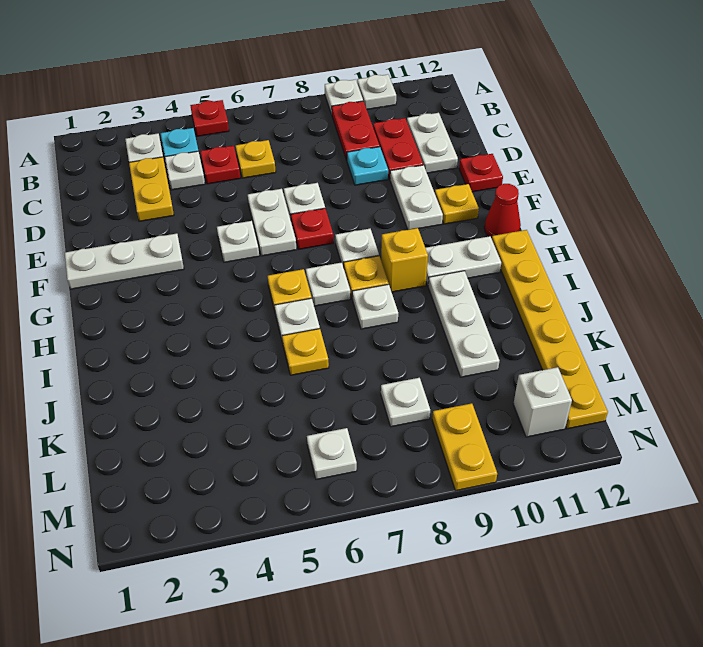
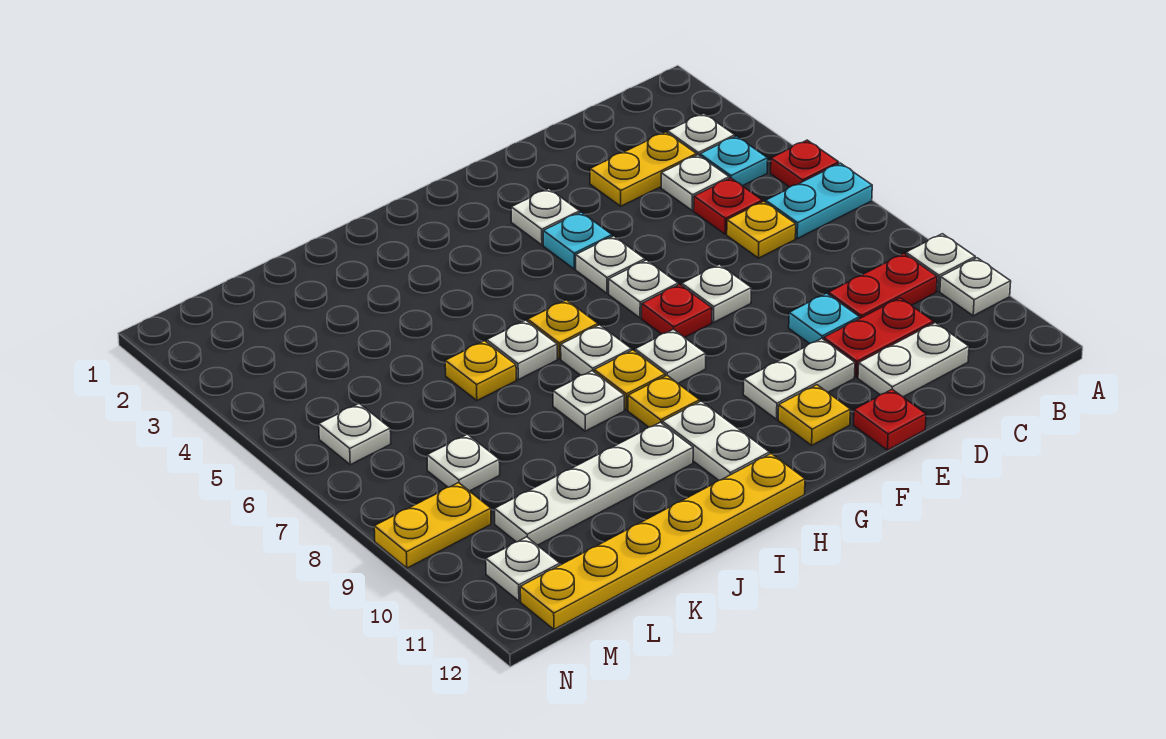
none -> cyan plate A6:B6 level 1
white plate E6:F6 level 1 -> white plate F6 level 1
white plate F1:F3 level 1 -> white plate F3 level 1
none -> cyan plate F4 level 1
red cone G12 level 1 -> none
yellow brick H9 level 1 -> yellow plate H9 level 1
white plate I10:K10 level 1 -> white plate I10:L10 level 1
white brick M11 level 1 -> white plate M11 level 1

